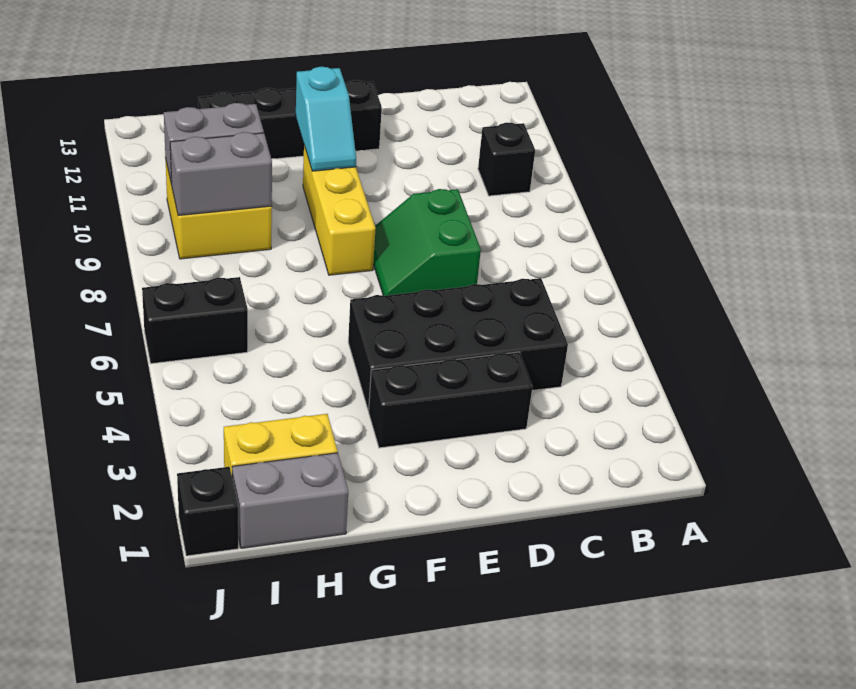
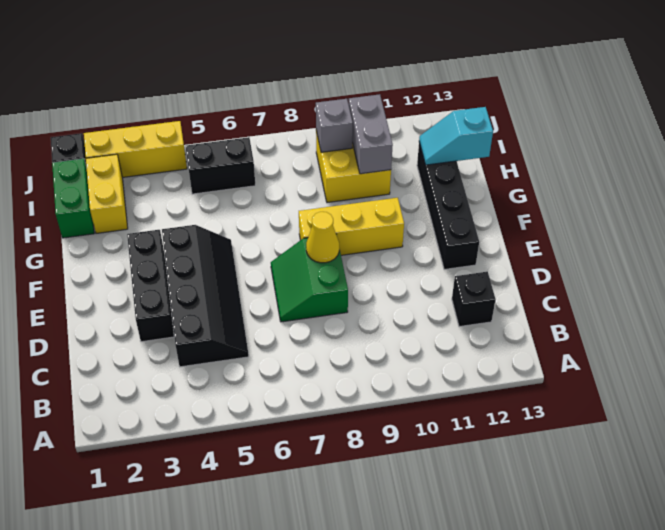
black brick B10 level 1 -> black brick C12 level 1
black brick C4:F5 level 1 -> black slope C4:F5 level 1 top 4
green slope D7:E8 level 1 top D -> green slope D7:E8 level 1 top 8
none -> yellow cone E8 level 2
cyan slope F10:F11 level 2 top 11 -> cyan slope H12:H13 level 2 top 13
grey brick H1:I1 level 1 -> green brick H1:I1 level 1
grey brick H9:I9 level 2 -> grey brick I9 level 2
black brick I6:J6 level 1 -> black brick I5:I6 level 1
none -> yellow brick J2:J4 level 1

